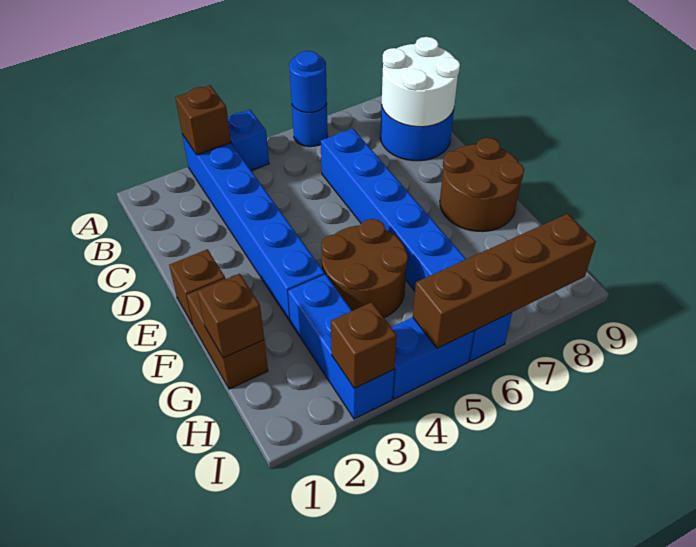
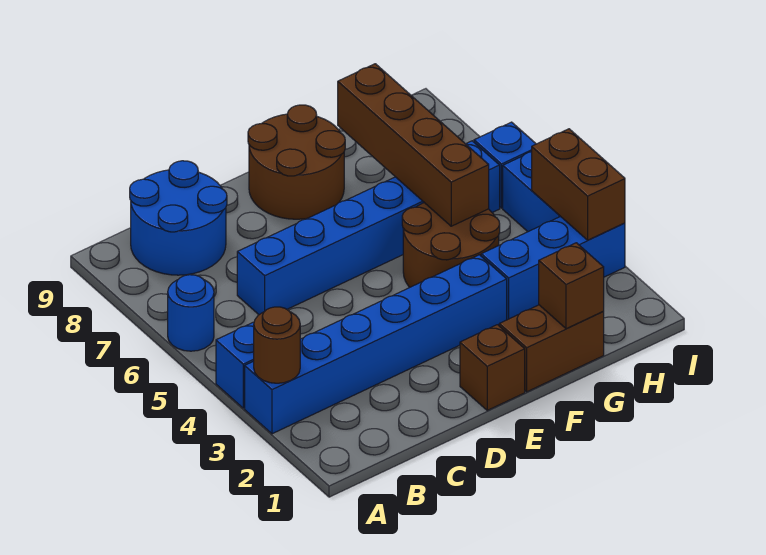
brown brick A3 level 2 -> brown round brick A3 level 2
blue round brick A6 level 2 -> none
white round brick B8:C9 level 2 -> none
brown brick I3 level 2 -> brown brick I3:I4 level 2
brown brick I5:I8 level 2 -> brown brick G5:G8 level 2

